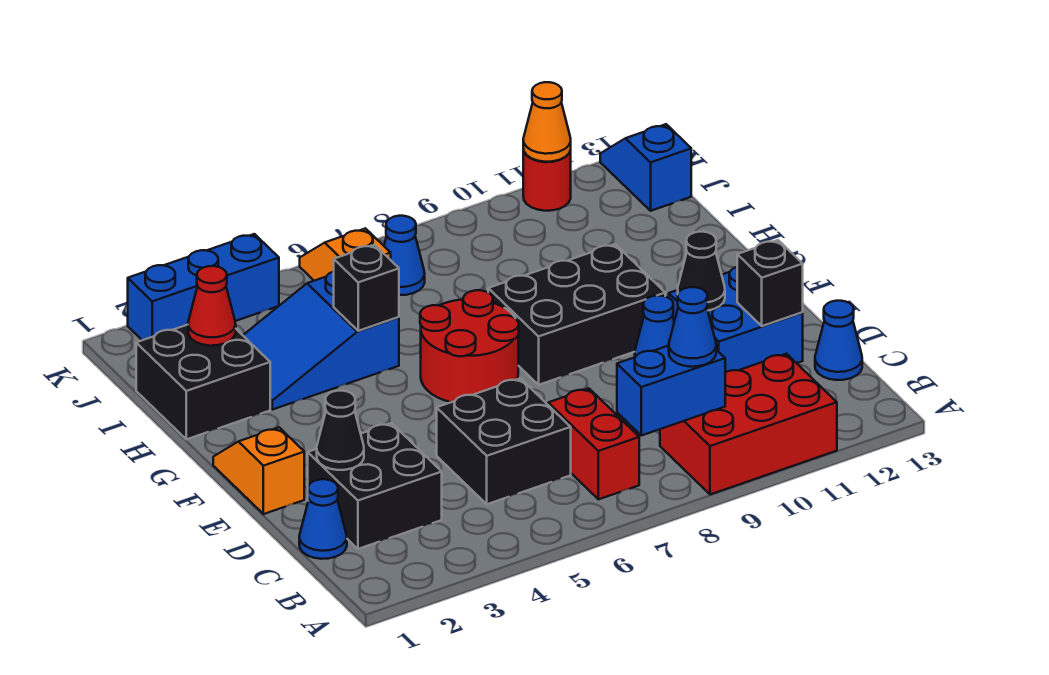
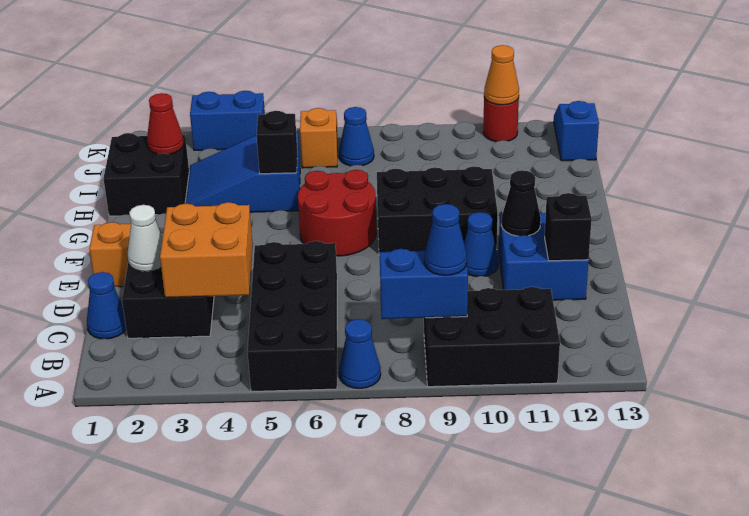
red brick A9:B11 level 1 -> black brick A9:B11 level 1
red brick B7:C7 level 1 -> none
none -> orange brick C3:D4 level 2
black brick C5:D6 level 1 -> black brick A5:D6 level 1
blue cone C13 level 1 -> blue cone A7 level 1
black cone D2 level 2 -> white cone D2 level 2
blue brick K2:K4 level 1 -> blue brick K3:K4 level 1

